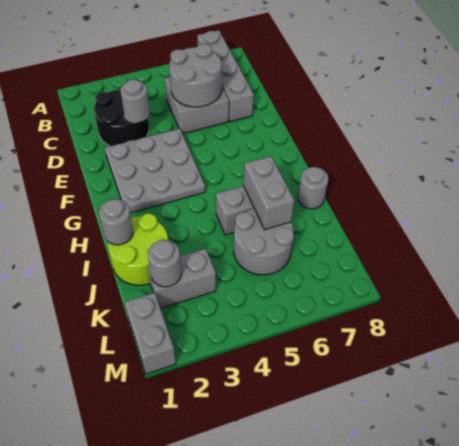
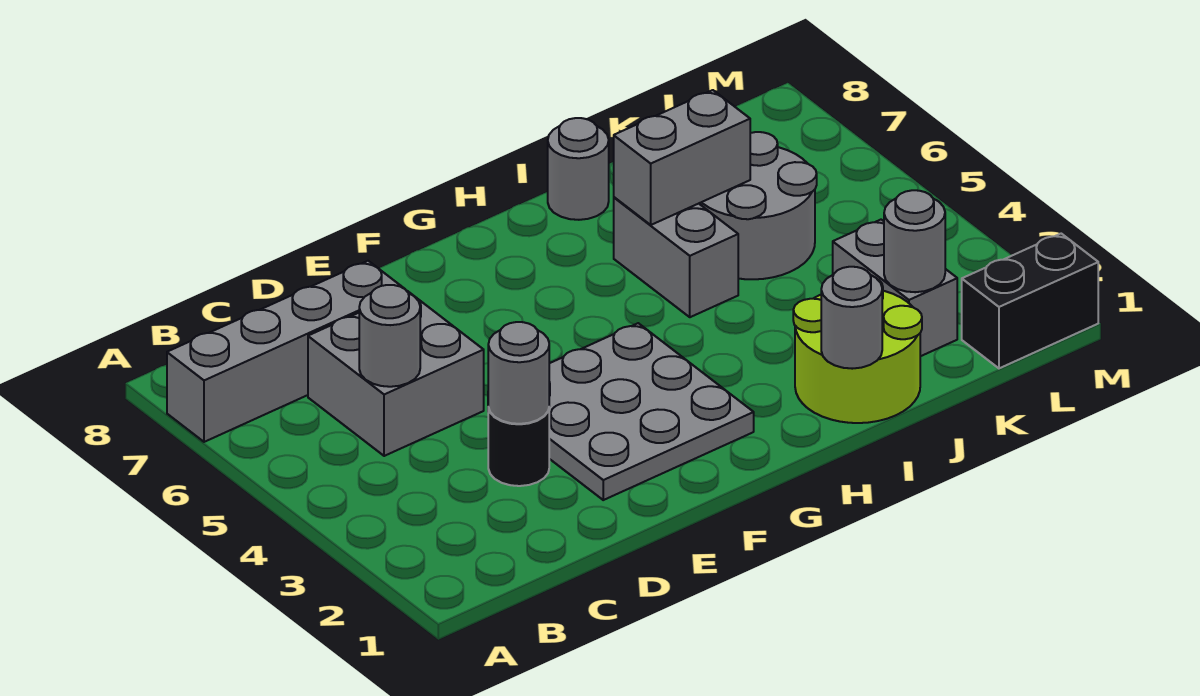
black round brick C2:D3 level 1 -> black round brick D3 level 1
grey round brick C5:D6 level 2 -> grey round brick C5 level 2
grey brick L1:M1 level 1 -> black brick L1:M1 level 1

